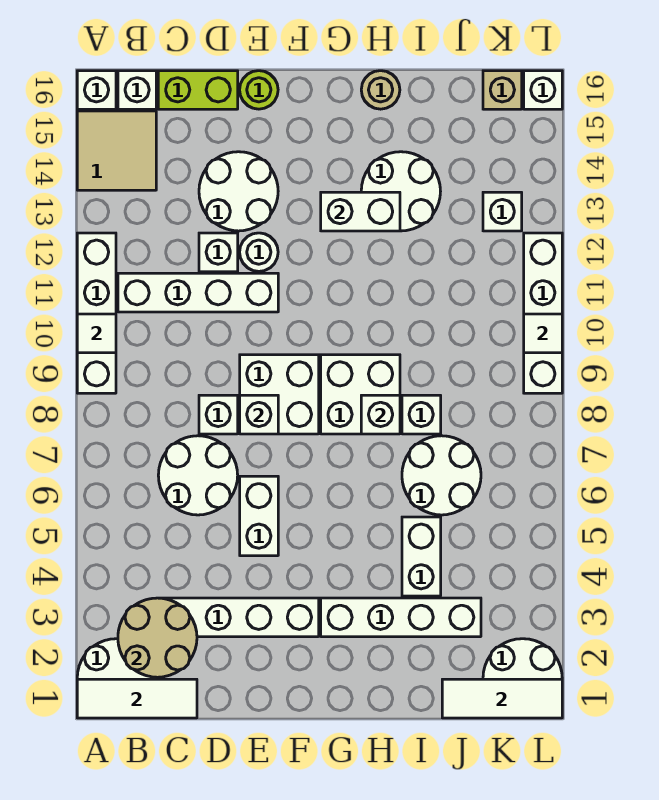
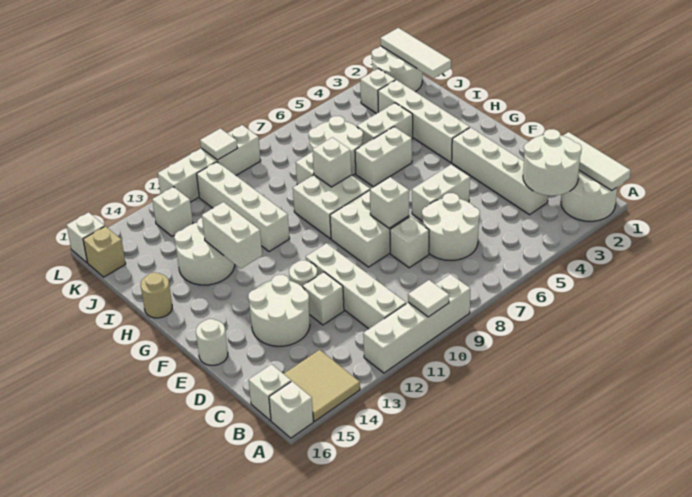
tan round brick B2:C3 level 2 -> white round brick B2:C3 level 2
lime brick C16:D16 level 1 -> none
lime round brick E16 level 1 -> white round brick E16 level 1
none -> white brick H5:H6 level 1
none -> white brick H11:K11 level 1
none -> white brick K3 level 1

